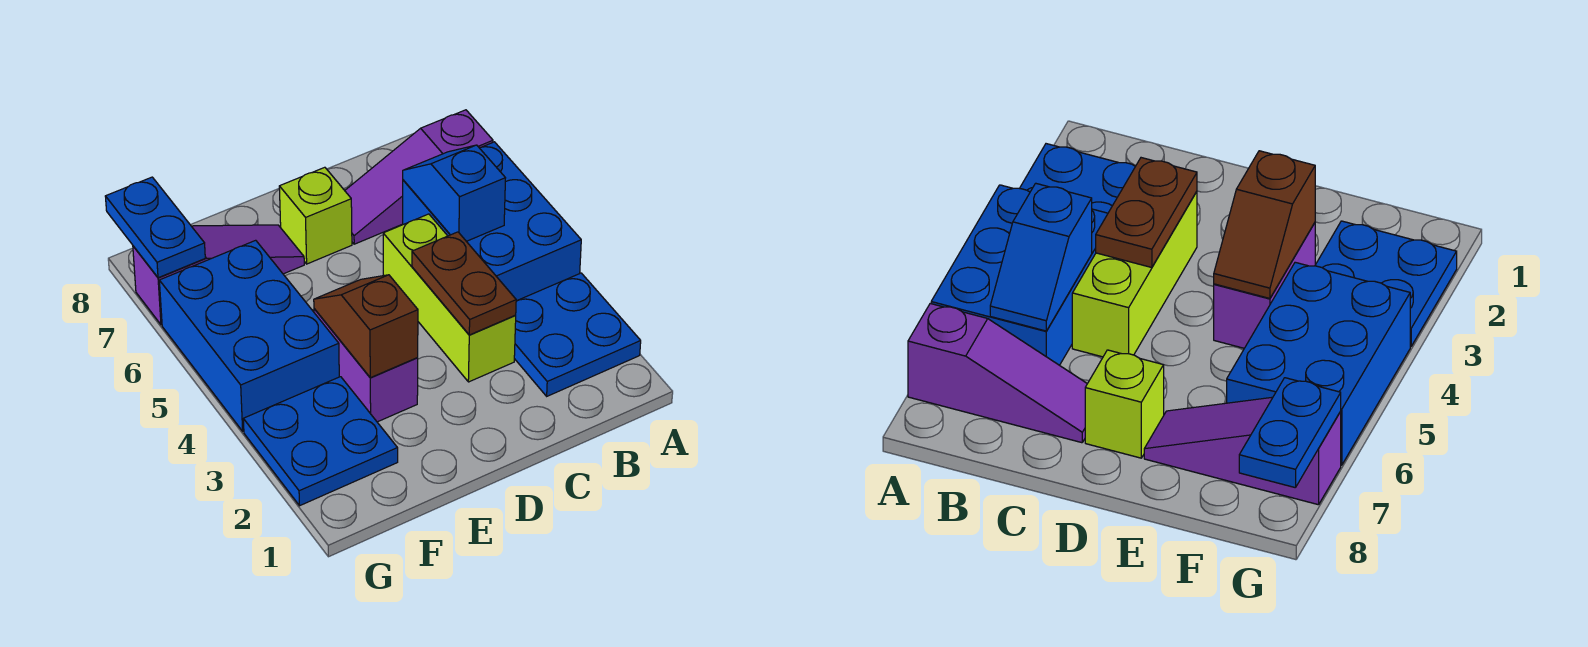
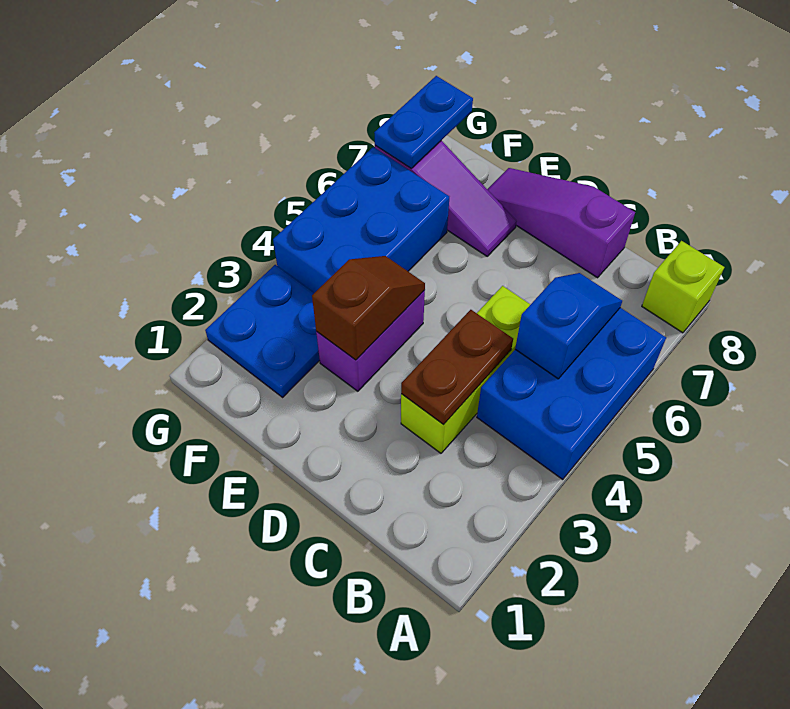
blue plate A2:B3 level 1 -> none
purple slope A7:C7 level 1 top A -> purple slope C8:E8 level 1 top C
lime brick D7 level 1 -> lime brick A8 level 1

